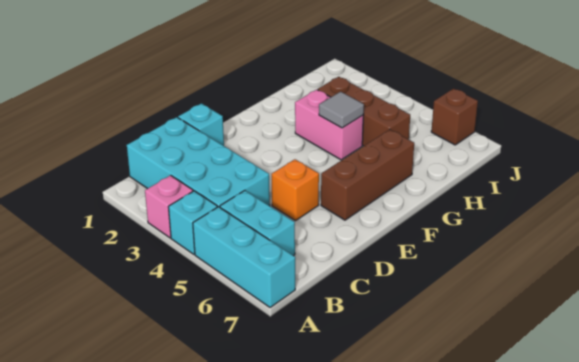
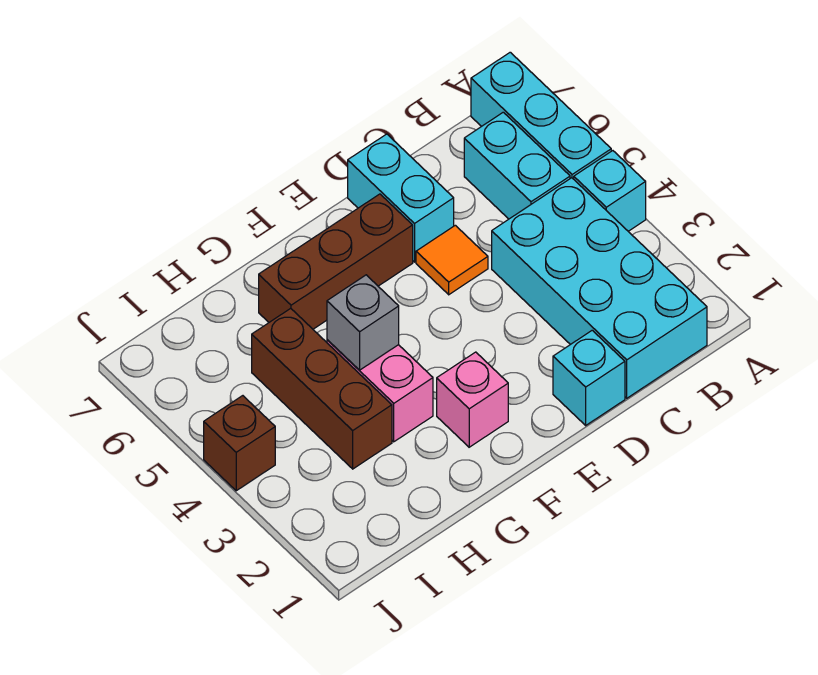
pink brick A3 level 1 -> pink brick F2 level 1
orange brick D5 level 1 -> orange tile D5 level 1
none -> cyan brick D6:D7 level 1
grey tile G4 level 2 -> grey brick G4 level 2
brown brick J6 level 1 -> brown brick J4 level 1

